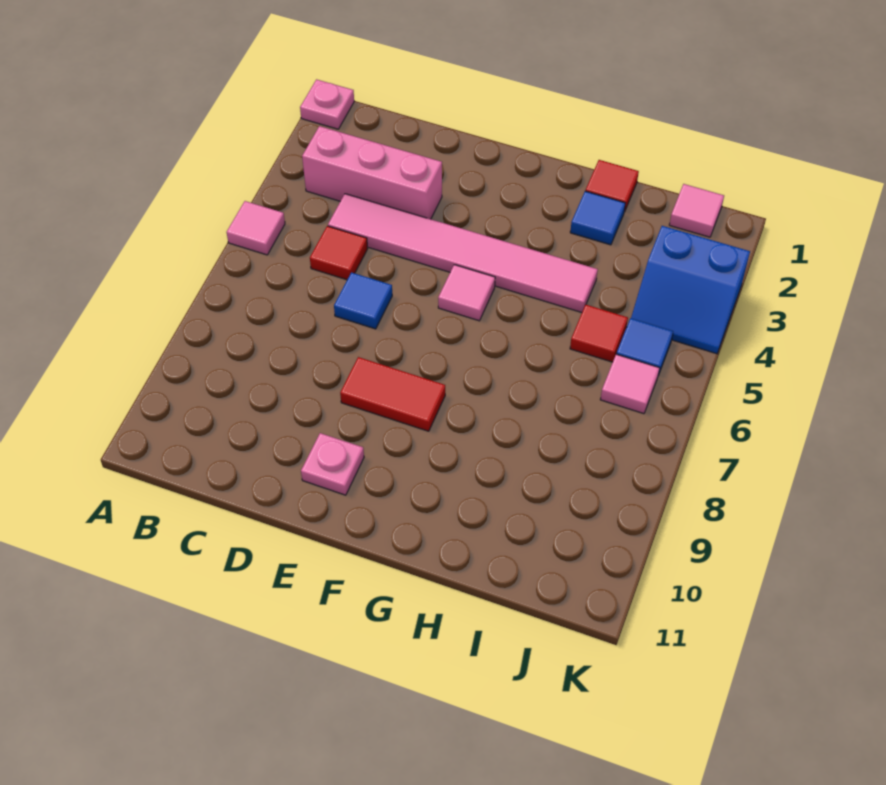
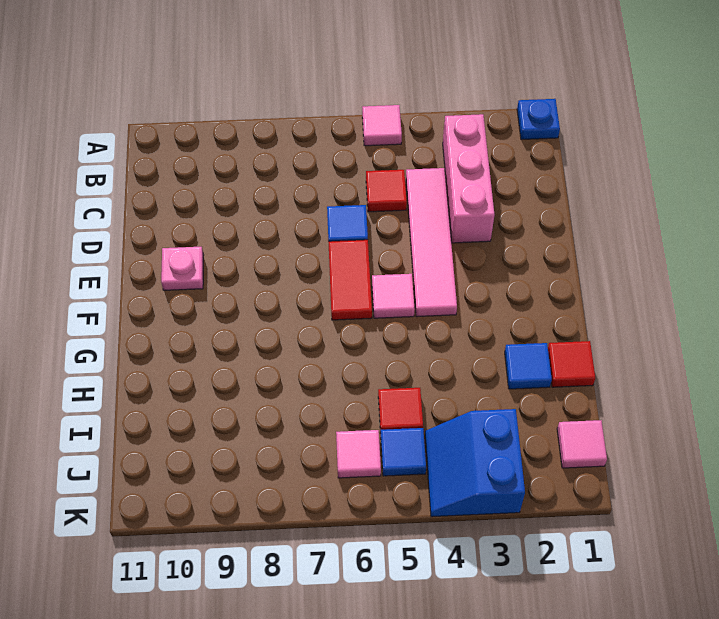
pink plate A1 level 1 -> blue plate A1 level 1
pink tile C4:H4 level 1 -> pink tile C4:F4 level 1
red tile E8:F8 level 1 -> red tile E6:F6 level 1

